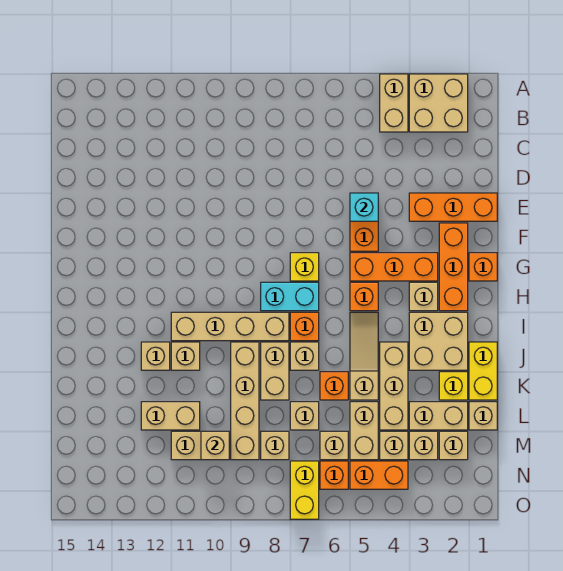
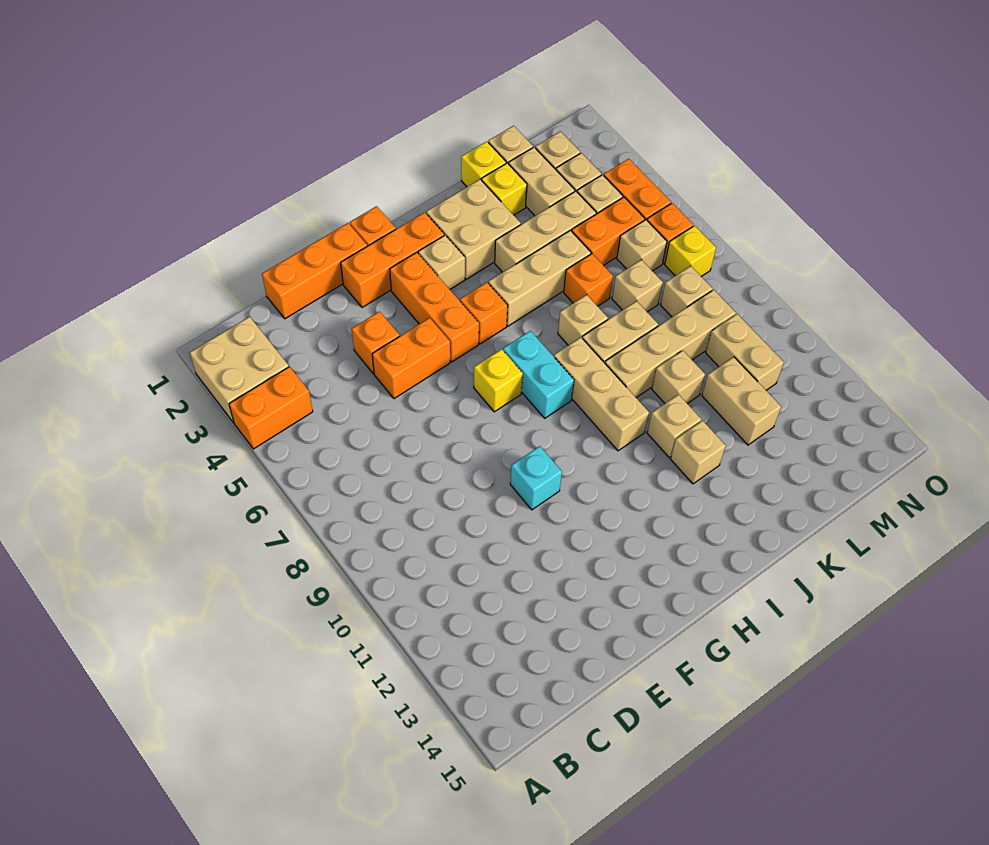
tan brick A4:B4 level 1 -> orange brick A4:B4 level 1
orange brick E1:E3 level 1 -> orange brick D1:F1 level 1
cyan brick E5 level 2 -> cyan brick F10 level 1
tan slope I5:K5 level 1 top K -> tan brick I5:K5 level 1
orange brick I7 level 1 -> orange brick E4 level 1
tan brick I8:I11 level 1 -> tan brick I8:I10 level 1
yellow brick J1:K1 level 1 -> yellow brick K1 level 1
tan brick L5:M5 level 1 -> orange brick L5:M5 level 1
tan brick M10 level 2 -> tan brick K10 level 1
yellow brick N7:O7 level 1 -> yellow brick N7 level 1

